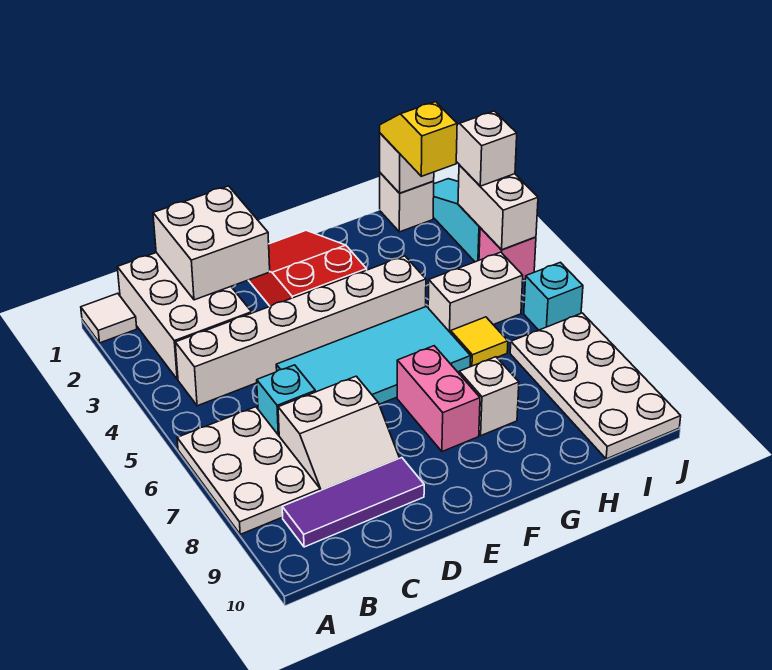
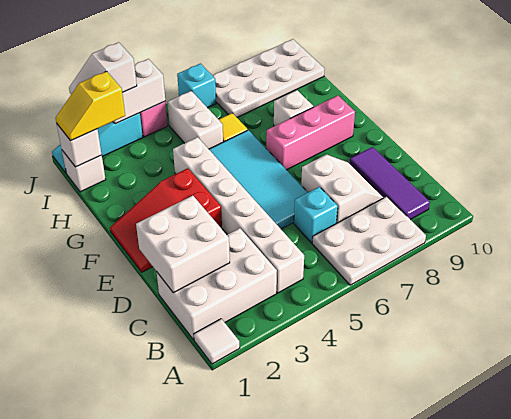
pink brick F7:F8 level 1 -> pink brick F7:F9 level 1

